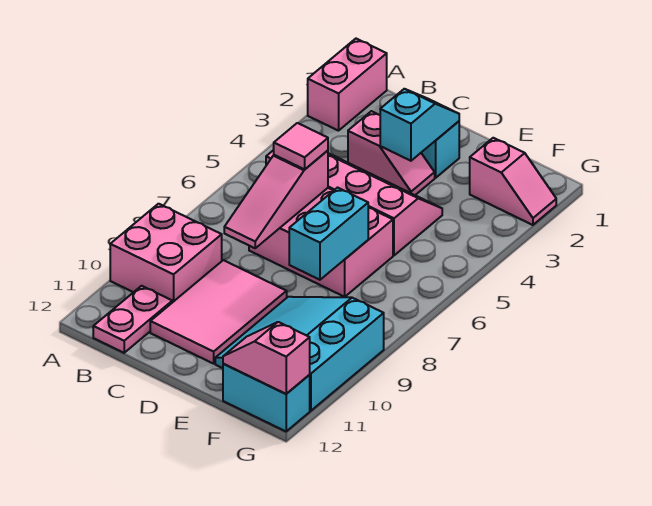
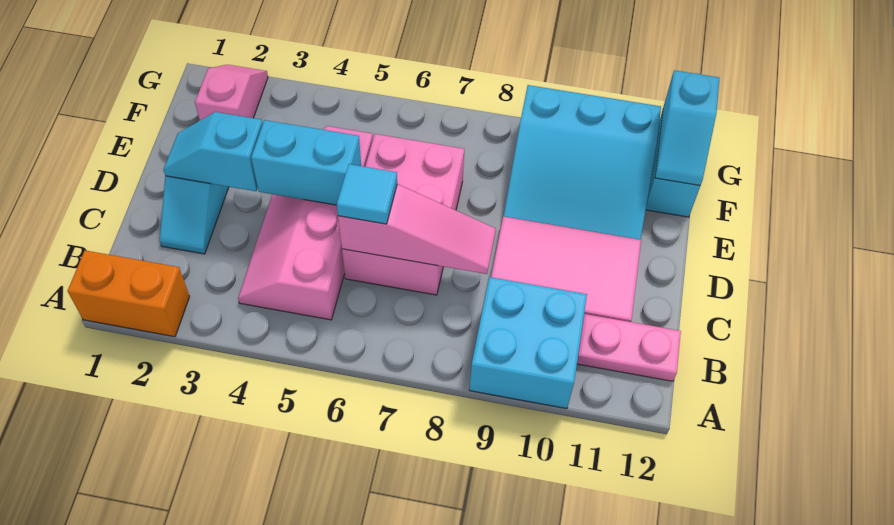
pink brick A1:A2 level 1 -> orange brick A1:A2 level 1
pink brick A9:B10 level 1 -> cyan brick A9:B10 level 1
pink slope C3:D3 level 1 top C -> none
pink tile C6 level 3 -> cyan tile C6 level 3
cyan brick E7:E8 level 2 -> cyan brick D4:D5 level 2
pink slope F12:G12 level 2 top G -> cyan slope F12:G12 level 2 top G

